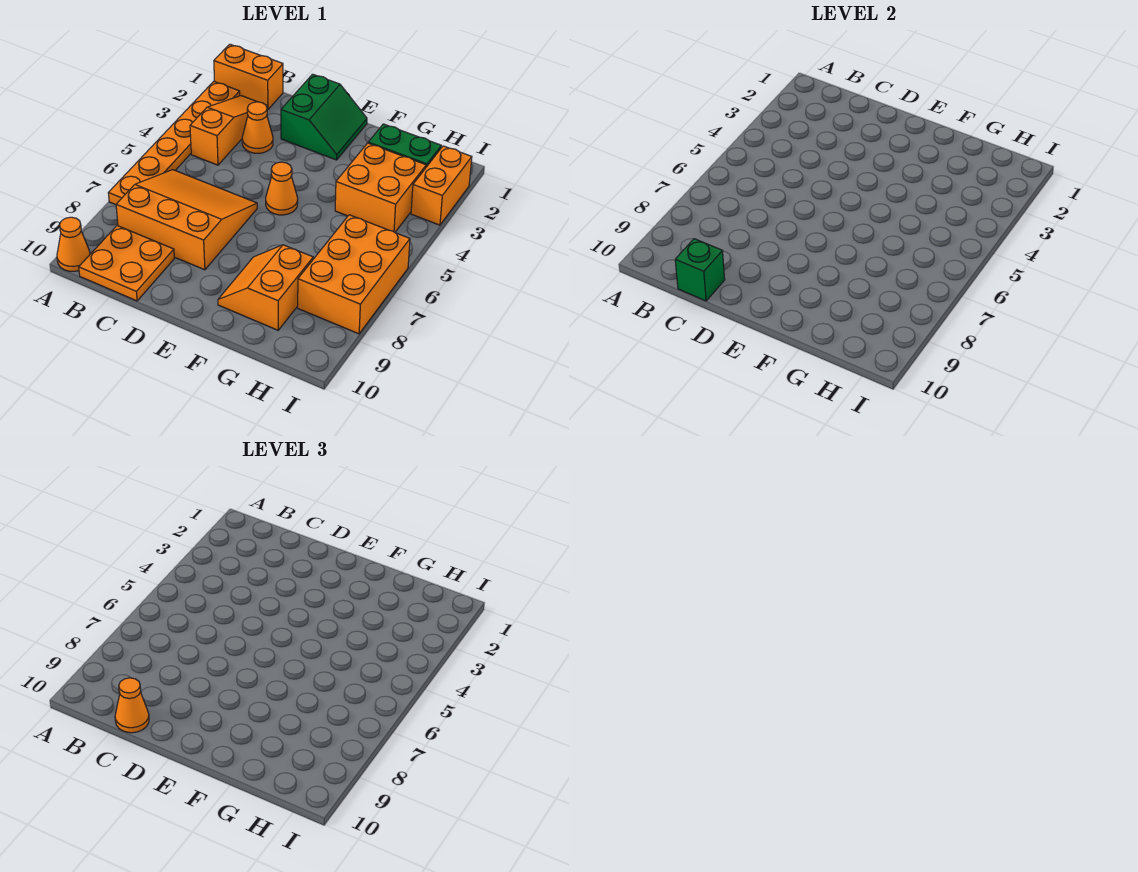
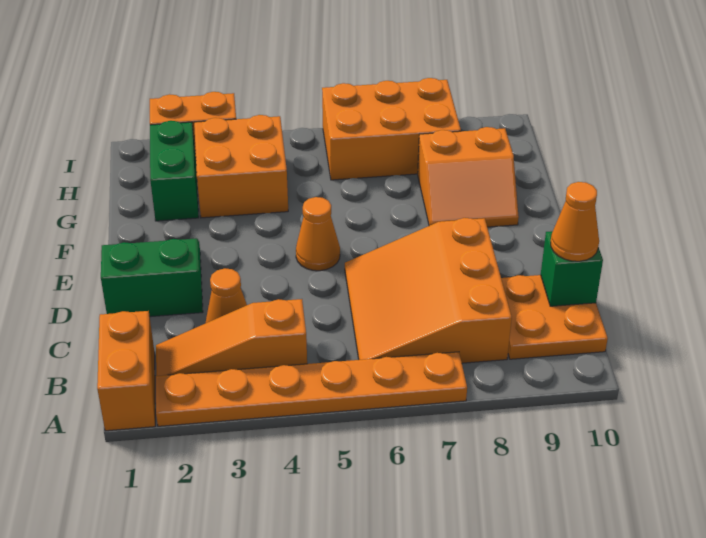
orange cone A10 level 1 -> none

